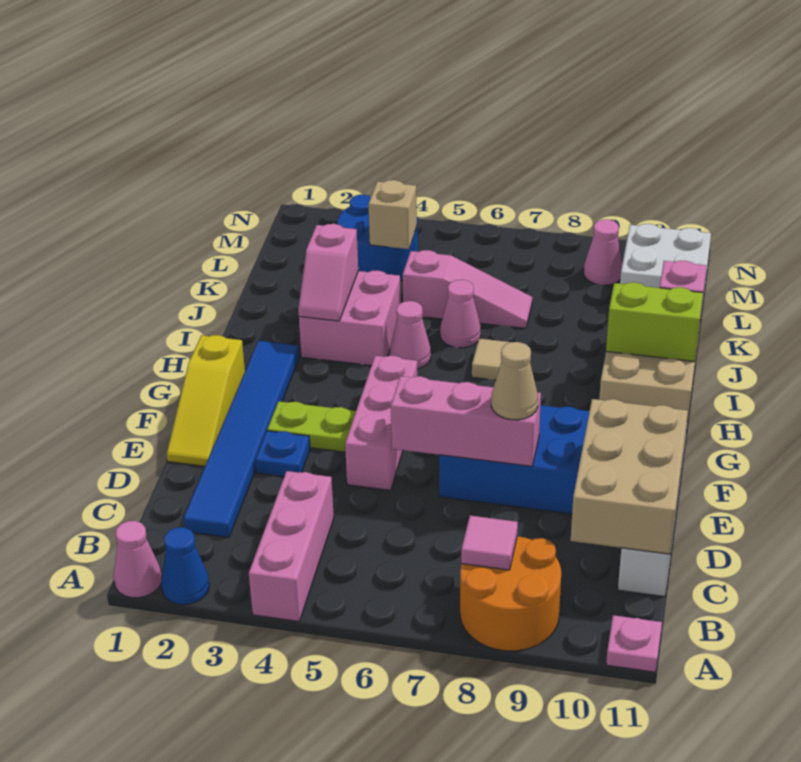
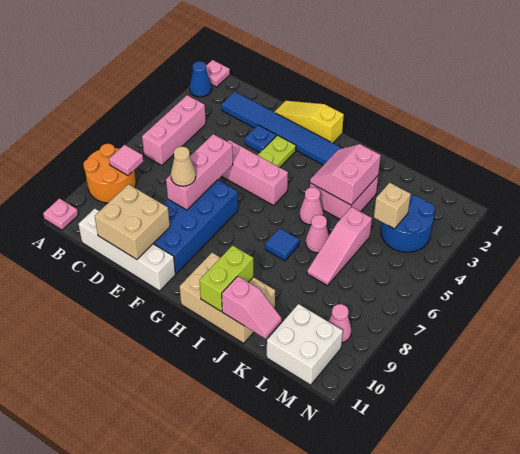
pink cone A1 level 1 -> pink plate A1 level 1
pink brick A4:C4 level 1 -> pink brick B4:B6 level 1
tan brick C10:E11 level 2 -> tan brick D10:E11 level 2
pink slope I3:J3 level 2 top J -> pink slope I3:J4 level 2 top J
tan tile I7 level 1 -> blue tile I7 level 1

